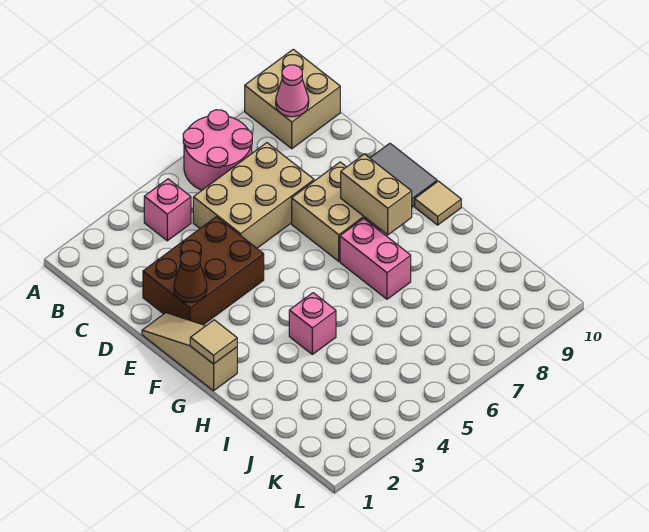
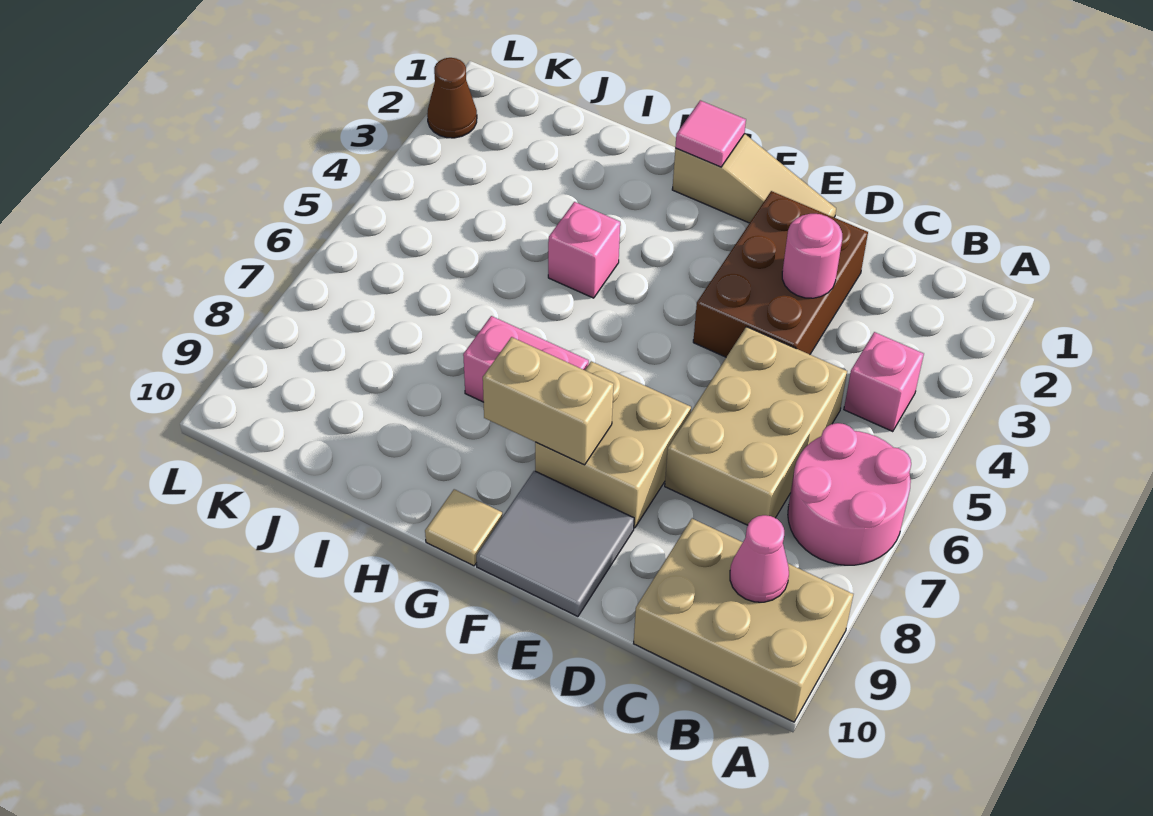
tan brick A9:B10 level 1 -> tan brick A9:C10 level 1
none -> pink round brick D3 level 2
brown cone E2 level 2 -> brown cone L2 level 1
tan tile G1 level 2 -> pink tile G1 level 2

